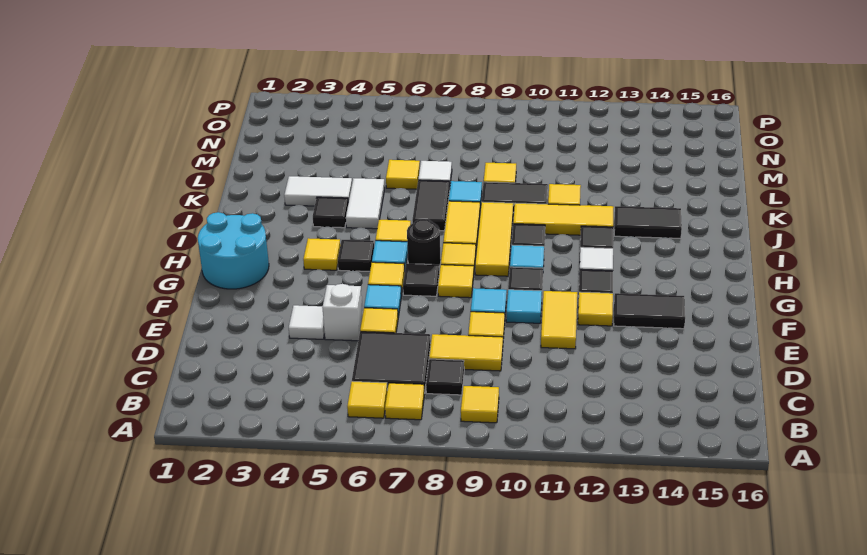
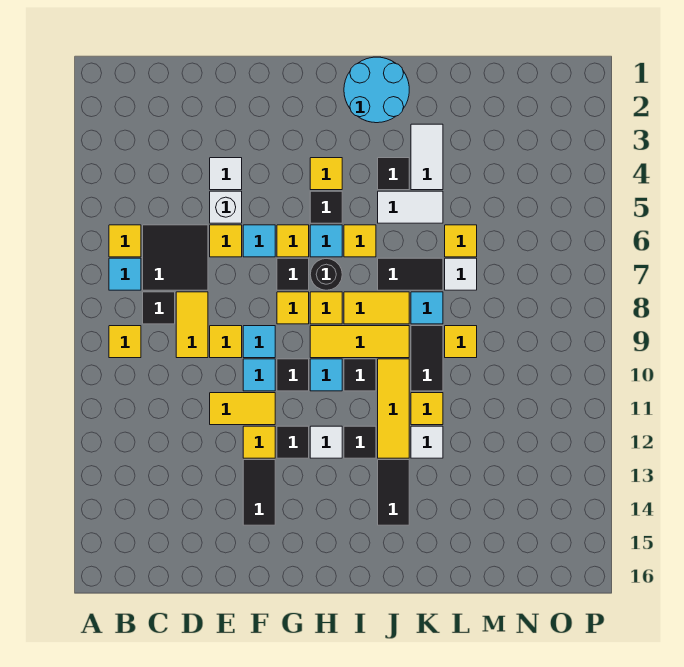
yellow tile B7 level 1 -> cyan tile B7 level 1
cyan round brick G1:H2 level 1 -> cyan round brick I1:J2 level 1
none -> white tile K12 level 1

